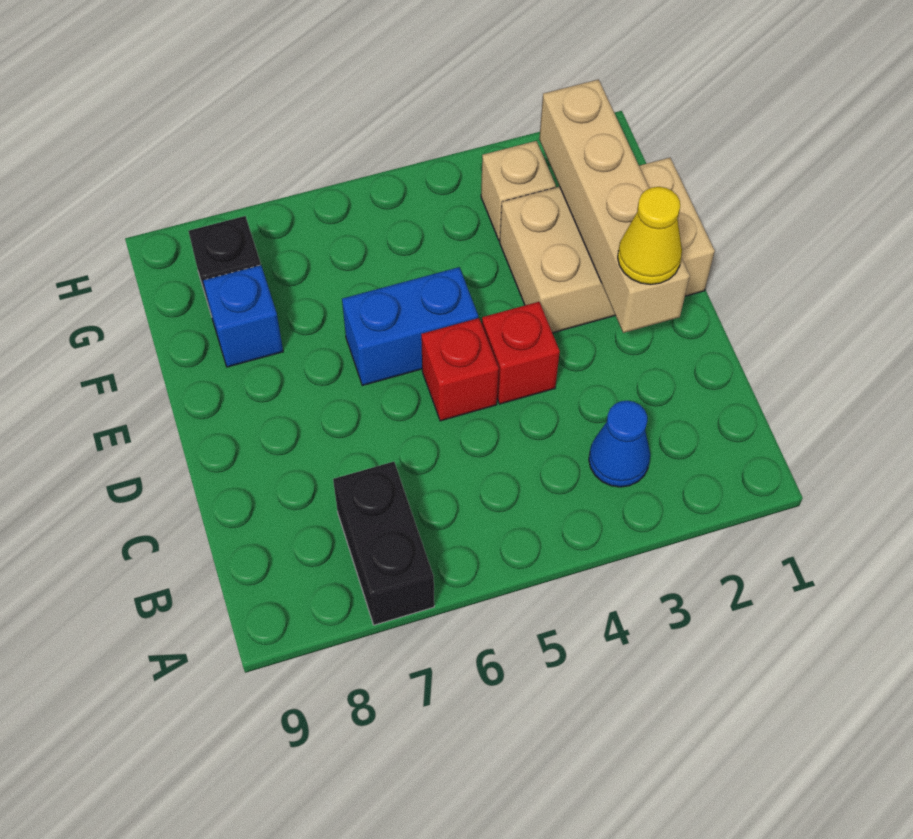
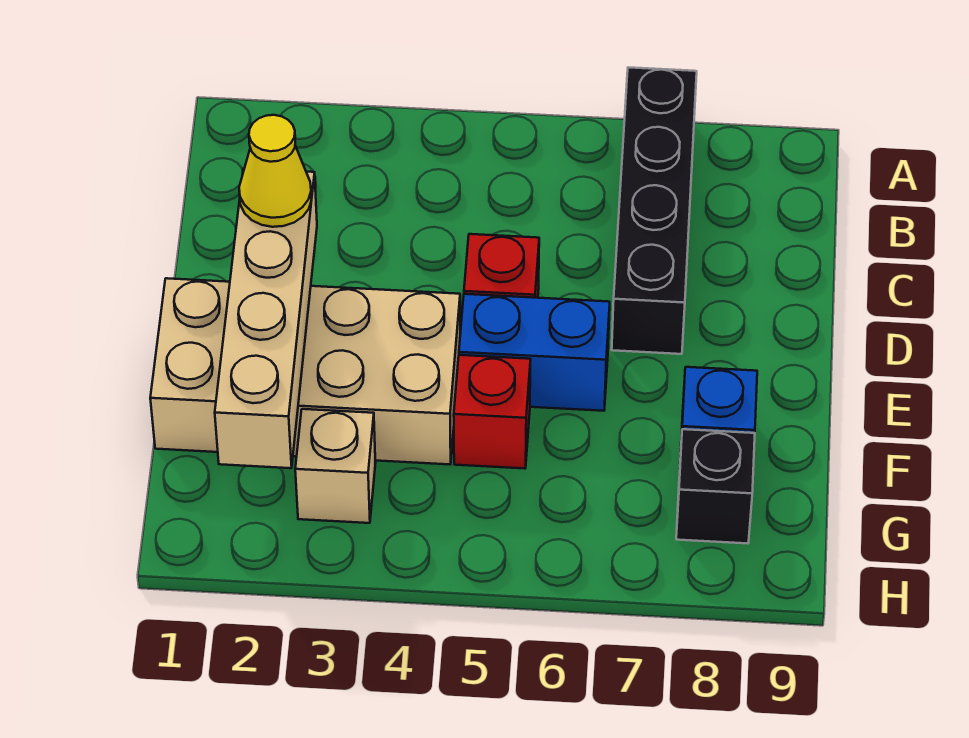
black brick A7:B7 level 1 -> black brick A7:D7 level 1
blue cone B3 level 1 -> none
red brick D4 level 1 -> red brick F5 level 1
tan brick E1:F3 level 1 -> tan brick E1:F4 level 1

